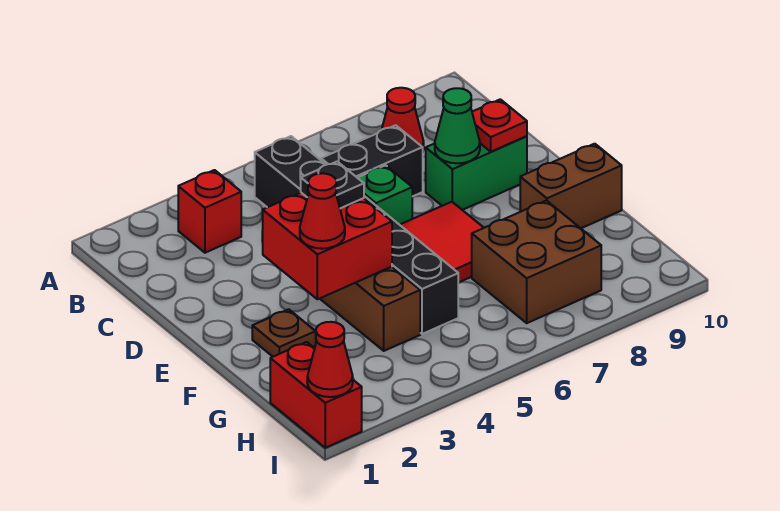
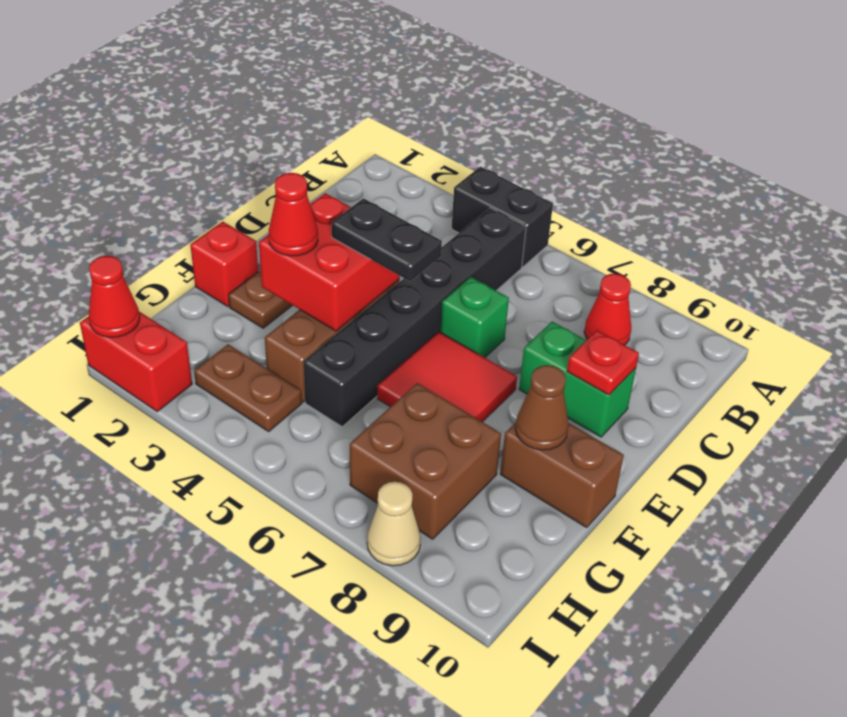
red brick B3 level 1 -> red brick F1 level 1
black brick C6:C7 level 1 -> black brick A4:A5 level 1
green cone D8 level 2 -> none
black plate E4 level 3 -> black plate E4:E5 level 3
none -> brown cone F9 level 2
red brick H1:I1 level 1 -> red brick I1:I2 level 1
none -> brown plate H3:H4 level 1
none -> tan cone I8 level 1

